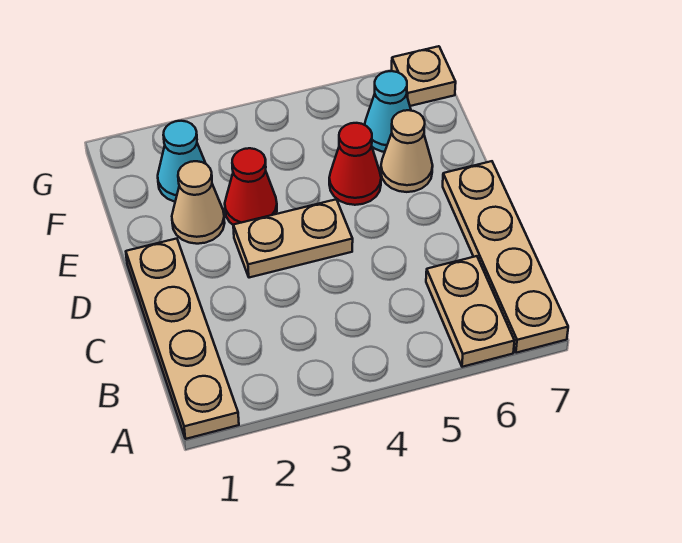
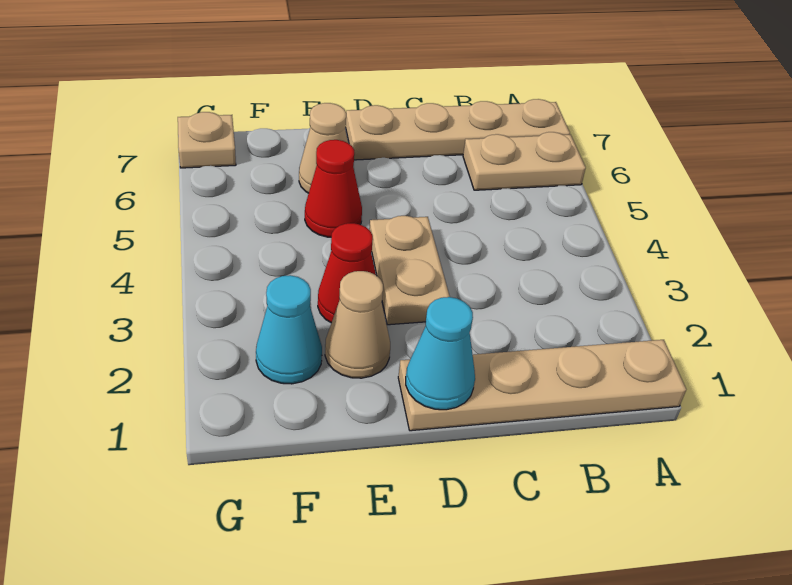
cyan cone F6 level 1 -> cyan cone D1 level 2

